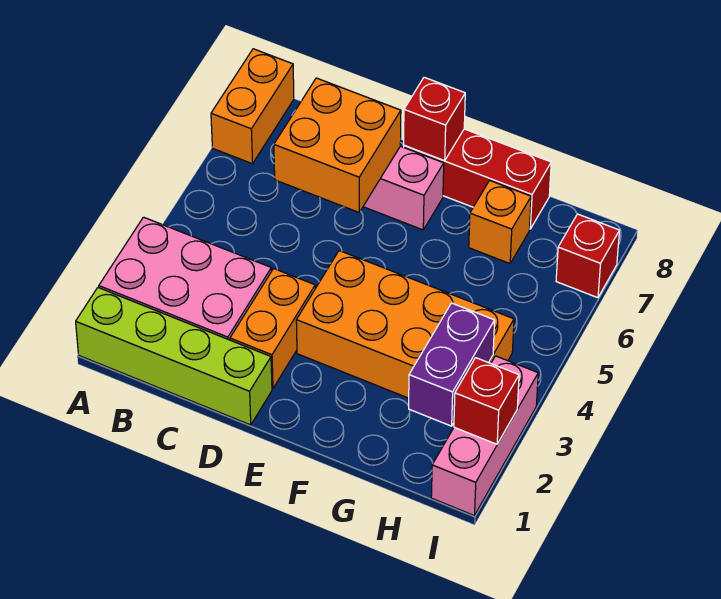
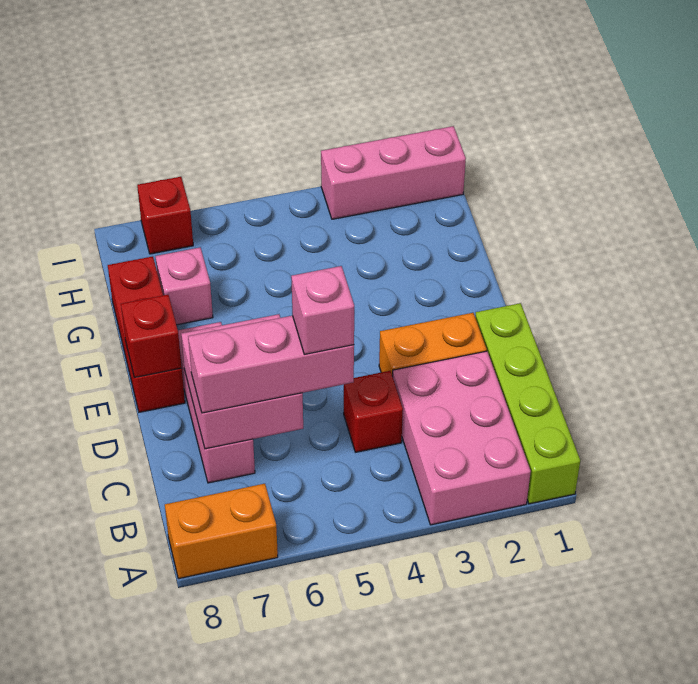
none -> pink brick C5:C7 level 3
none -> pink brick C5 level 4
orange brick C6:D7 level 2 -> pink brick C6:D7 level 2
orange brick E3:H4 level 1 -> none
orange brick G7 level 1 -> pink brick G7 level 1
purple brick H2:H3 level 2 -> none
red brick I2 level 2 -> red brick C4 level 1

